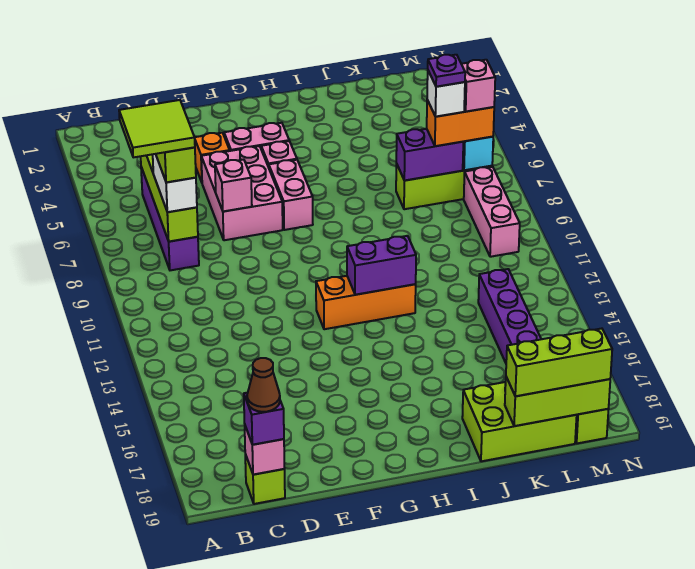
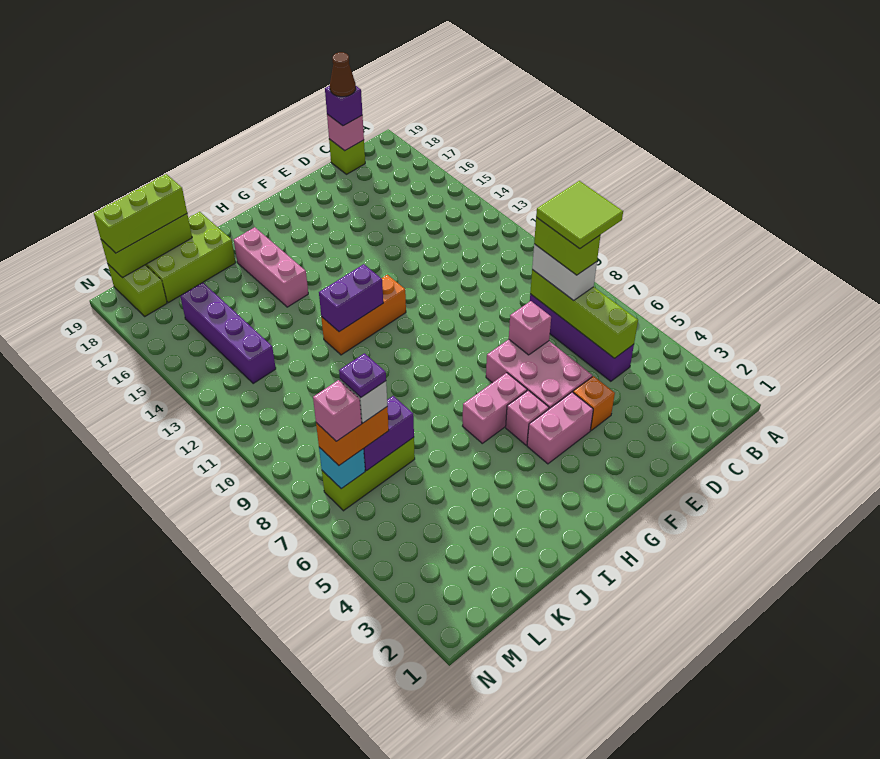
pink brick G6:G7 level 1 -> pink brick G6:H6 level 1
pink brick M8:M10 level 1 -> pink brick I15:I17 level 1

